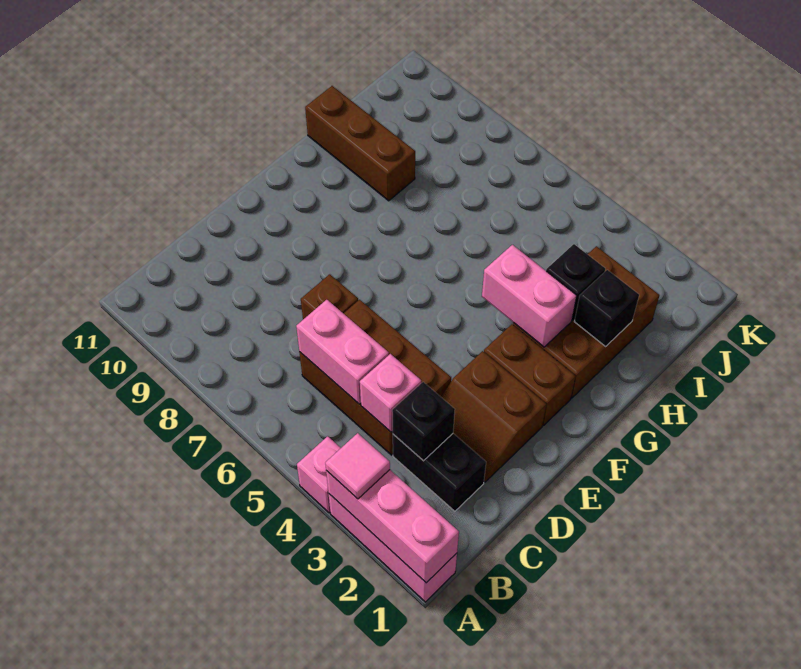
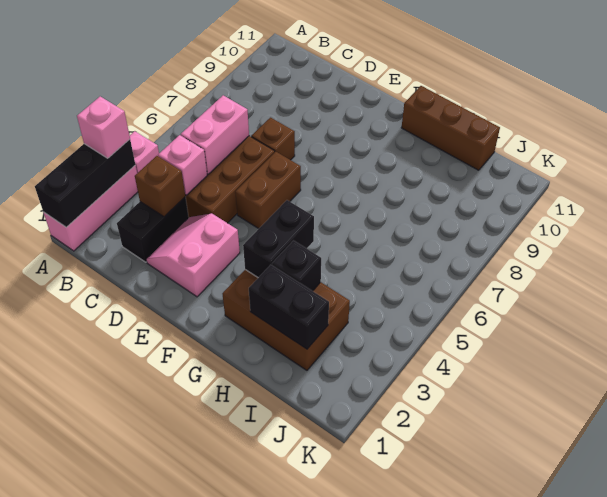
pink brick A1:A3 level 2 -> black brick A1:A3 level 2
pink tile A3 level 3 -> pink brick A3 level 3
black brick C3 level 2 -> brown brick C3 level 2
brown slope D2:E3 level 1 top E -> pink slope D2:E3 level 1 top E
brown brick F2:F3 level 1 -> brown brick E5:E6 level 1
pink brick G3:G4 level 2 -> black brick G3:G4 level 2
black brick H2 level 2 -> black brick H2:I2 level 2
brown brick H9:H11 level 1 -> brown brick G11:I11 level 1

